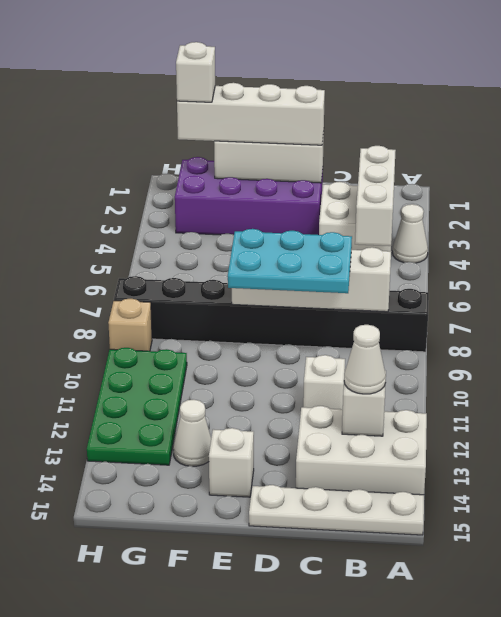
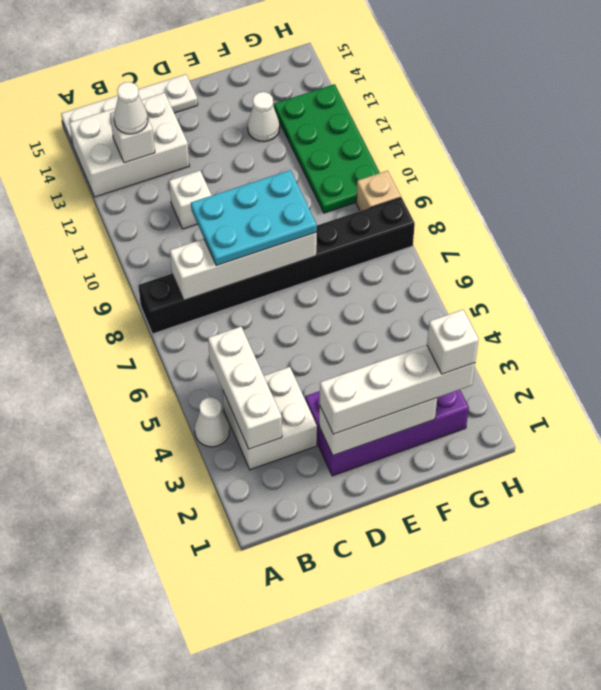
white brick E14 level 1 -> none

